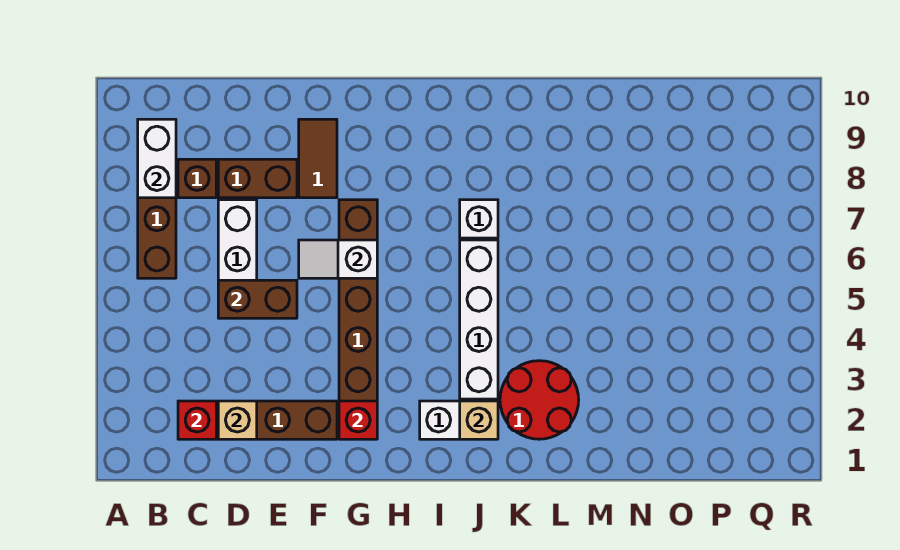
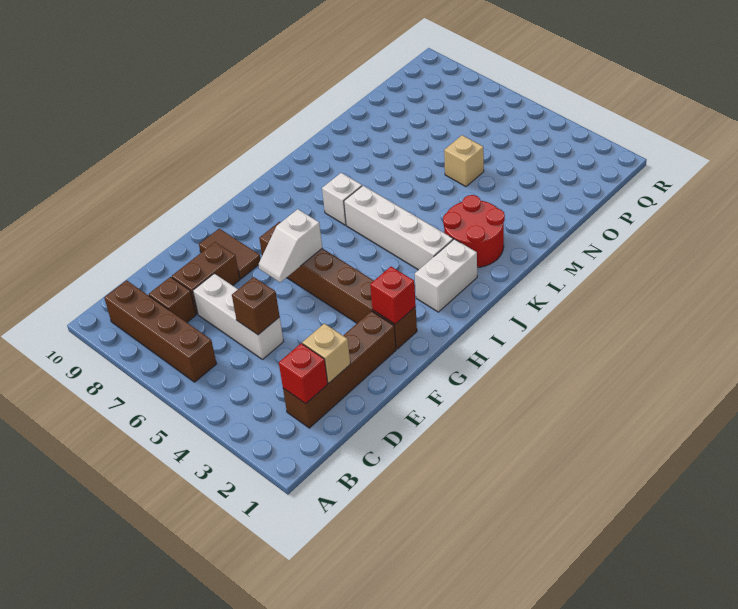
white brick B8:B9 level 2 -> none
brown brick D5:E5 level 2 -> brown brick D5 level 2
tan brick J2 level 2 -> tan brick N5 level 1

